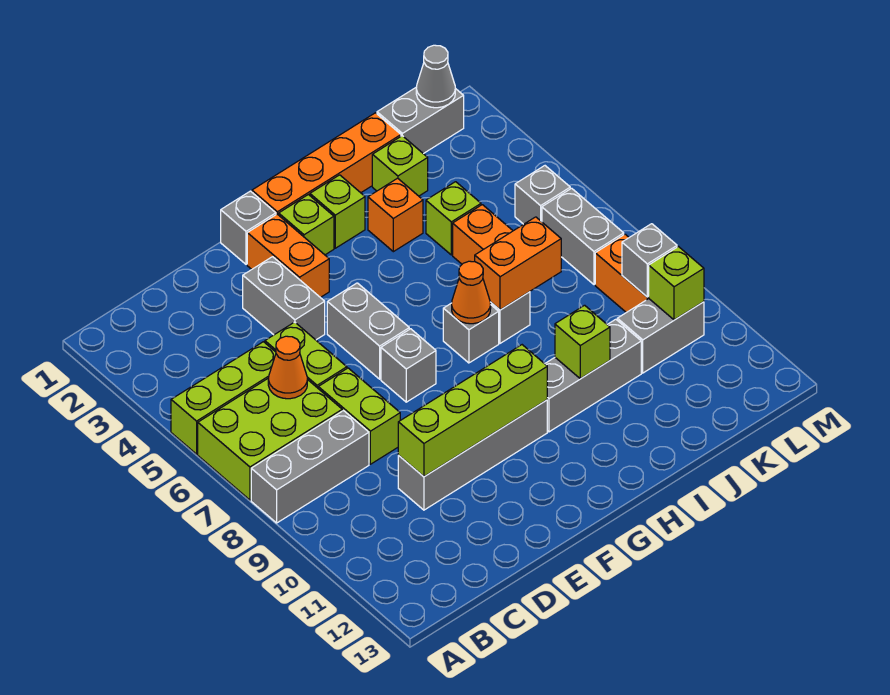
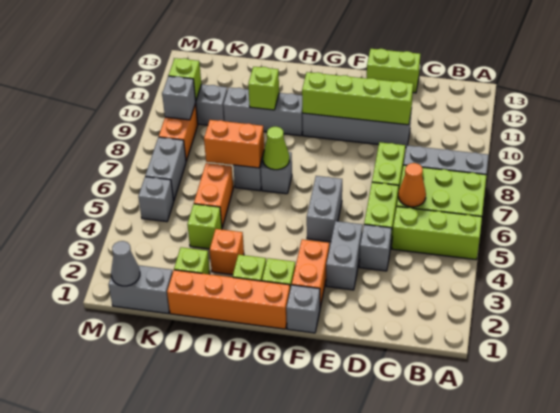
none -> lime brick D13:E13 level 1
grey brick F7 level 1 -> grey brick D4 level 1
orange cone H7 level 2 -> lime cone H7 level 2

